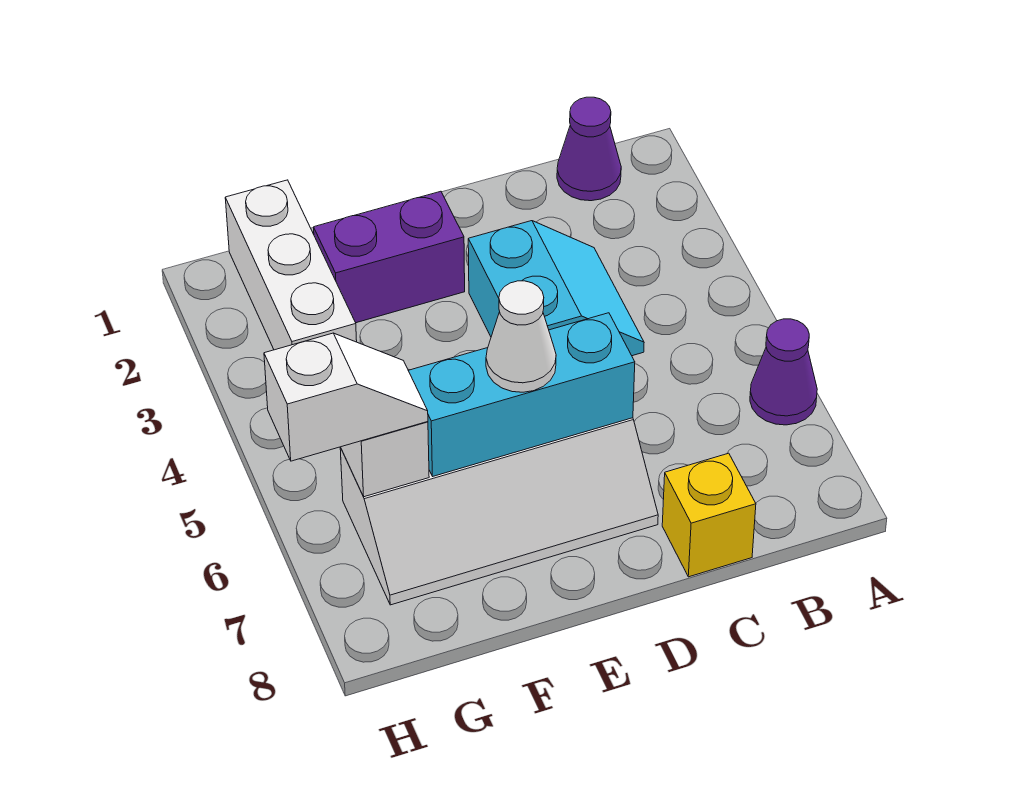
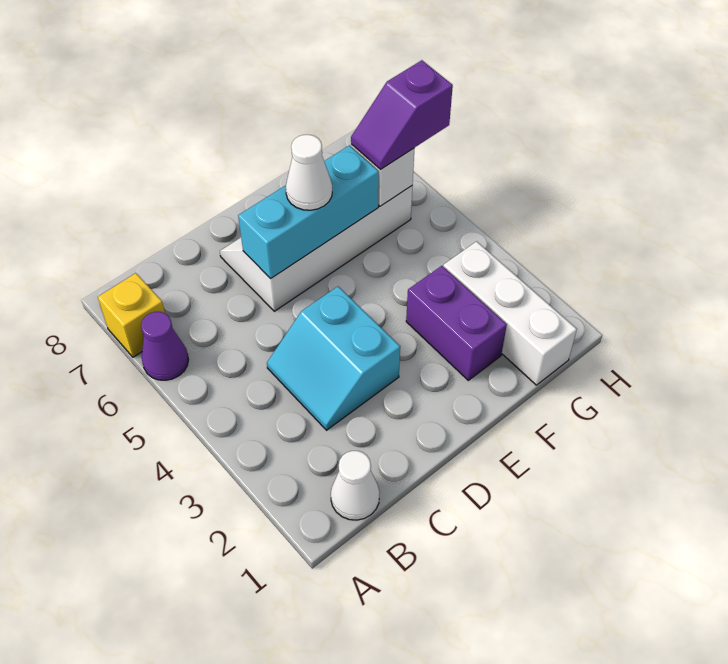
purple cone B1 level 1 -> white cone B1 level 1
yellow brick C8 level 1 -> yellow brick A7 level 1
purple brick E2:F2 level 1 -> purple brick F2:F3 level 1
white slope G6:H6 level 3 top H -> purple slope G6:H6 level 3 top H

